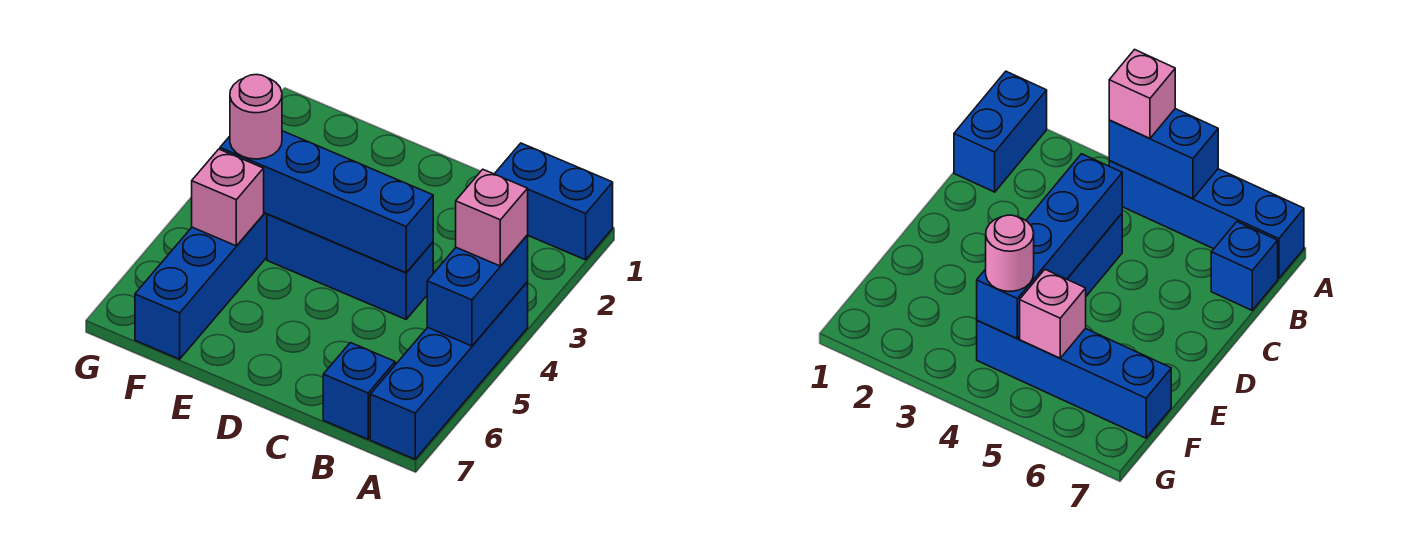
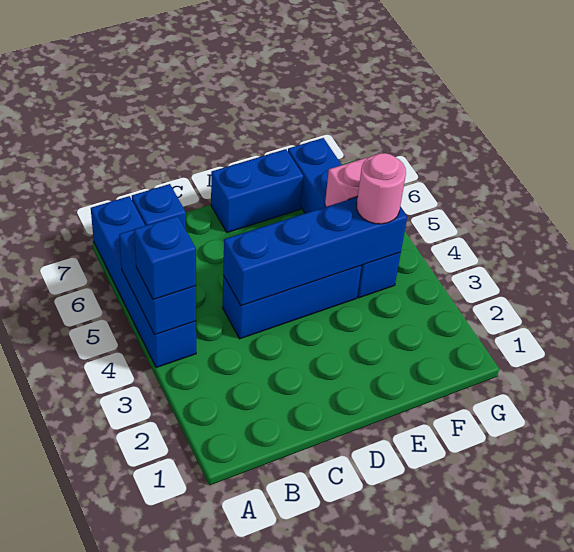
blue brick A1:B1 level 1 -> blue brick D7:E7 level 1
pink brick A4 level 3 -> blue brick A4 level 3

